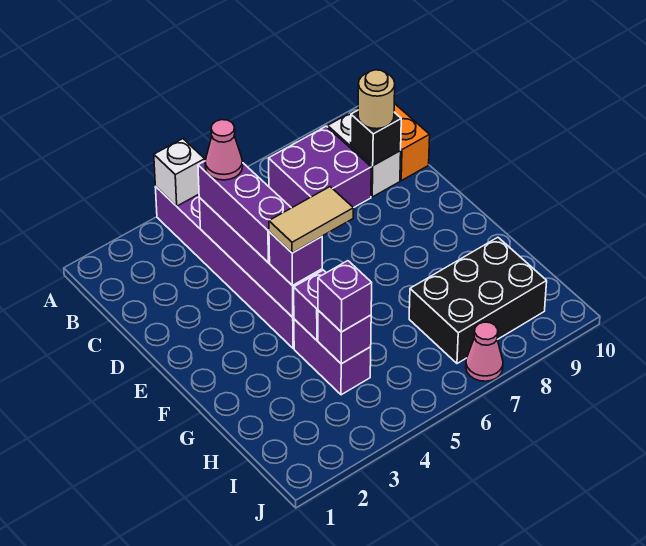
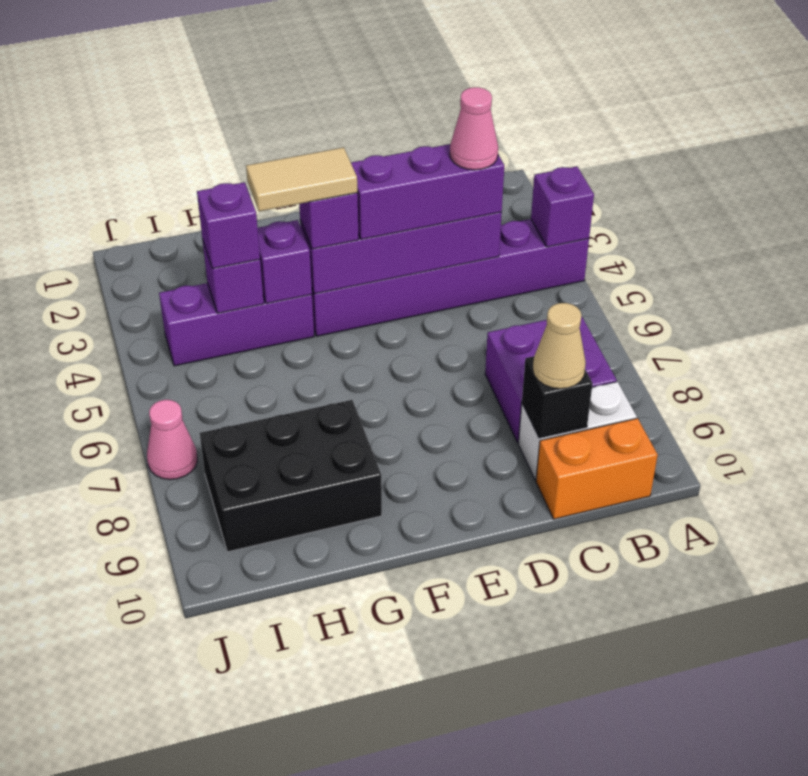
white brick A4 level 2 -> purple brick A4 level 2
tan round brick C9 level 3 -> tan cone C9 level 3
tan tile F4:F5 level 4 -> tan tile F4:G4 level 4
purple brick G4:H4 level 1 -> purple brick G4:I4 level 1
black brick H7:I9 level 1 -> black brick G8:I9 level 1

